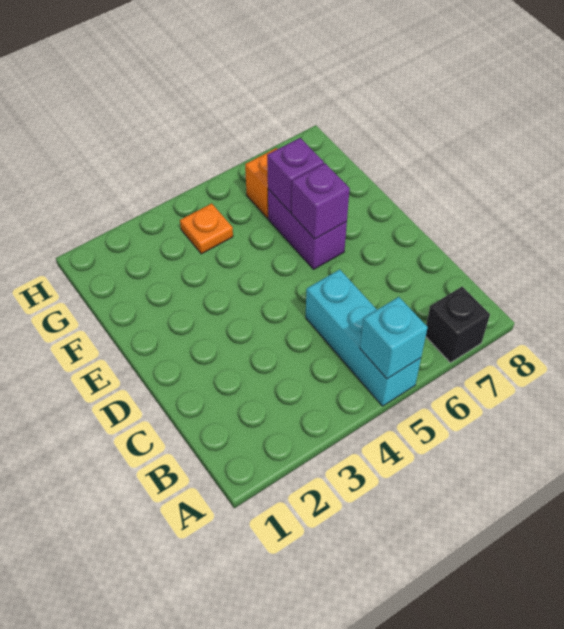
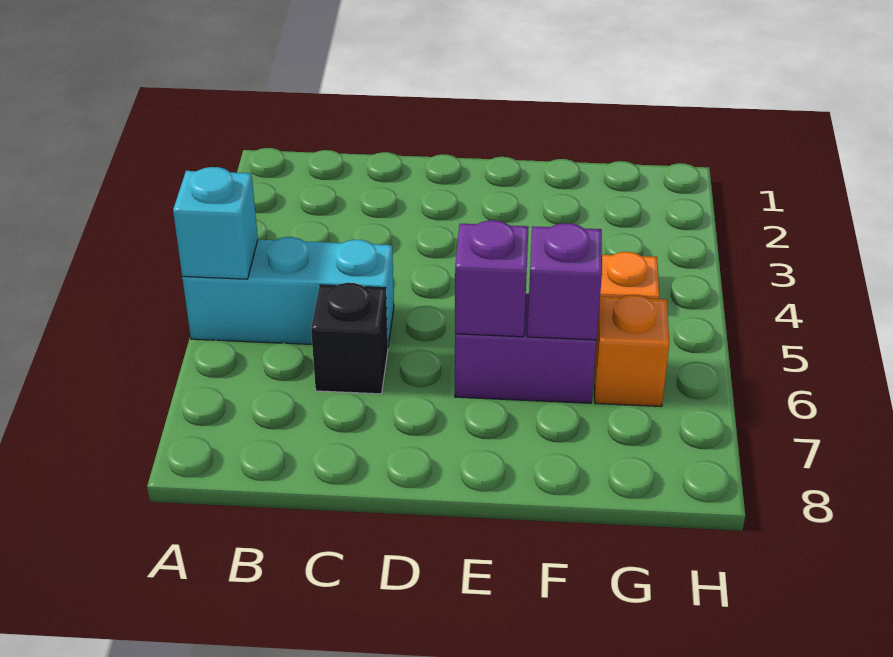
black brick A7 level 1 -> black brick C6 level 1

